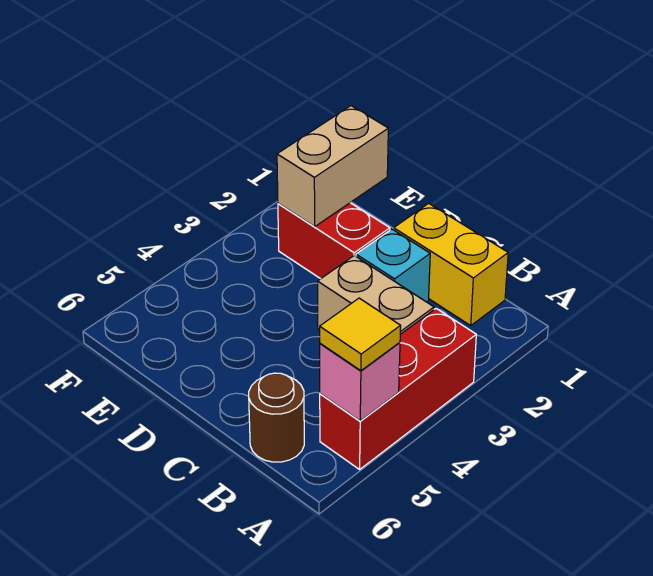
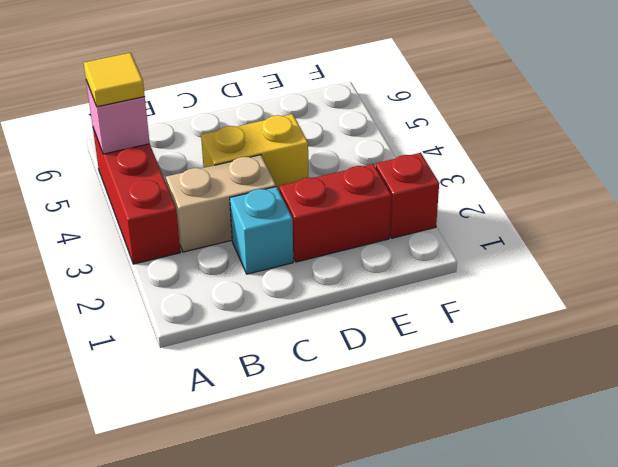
yellow brick B1:C1 level 1 -> yellow brick C4:D4 level 1
brown round brick B6 level 1 -> none
tan brick E1:E2 level 2 -> none
none -> red brick F2 level 1

